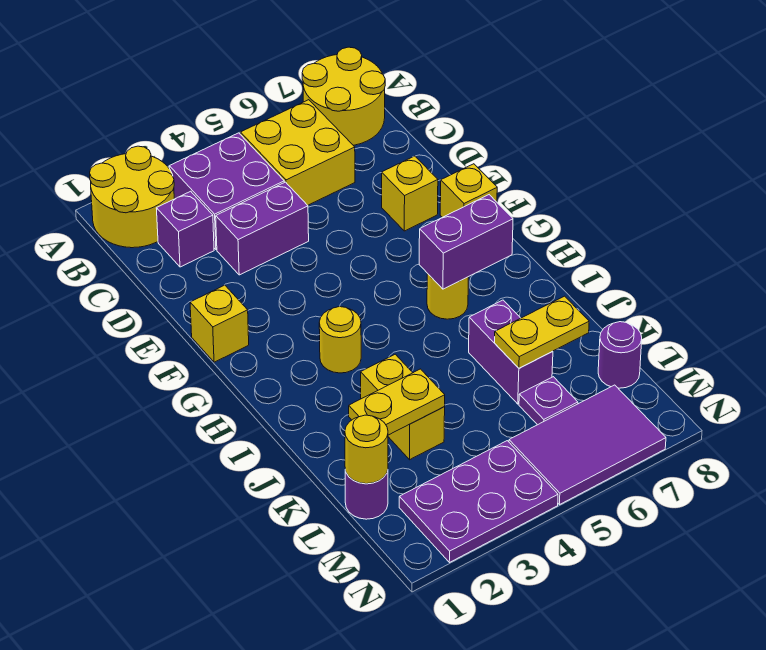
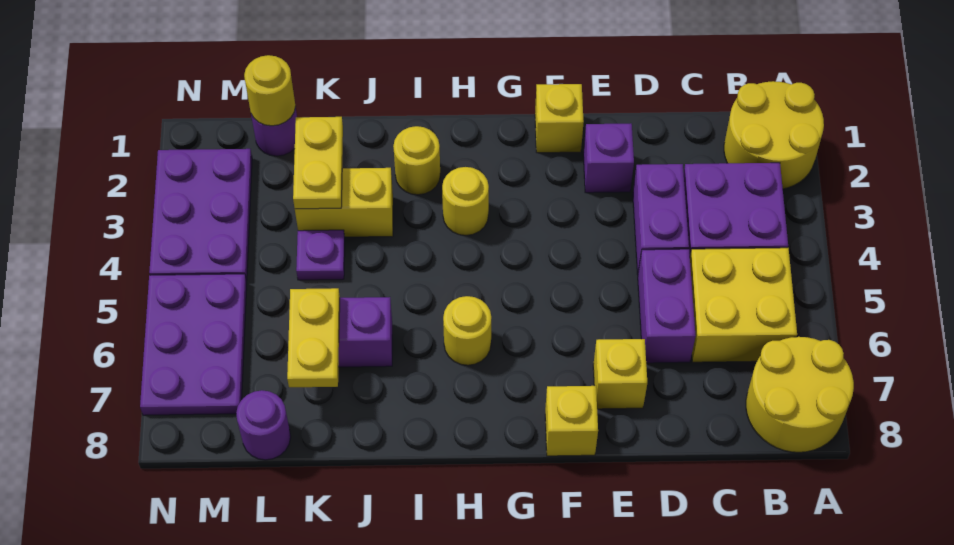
purple brick C2 level 1 -> purple brick E2 level 1
purple brick H6:H7 level 2 -> purple brick D5:D6 level 1
none -> yellow round brick I2 level 1
purple plate L6 level 1 -> purple plate K4 level 1
purple tile M5:N7 level 1 -> purple plate M5:N7 level 1

